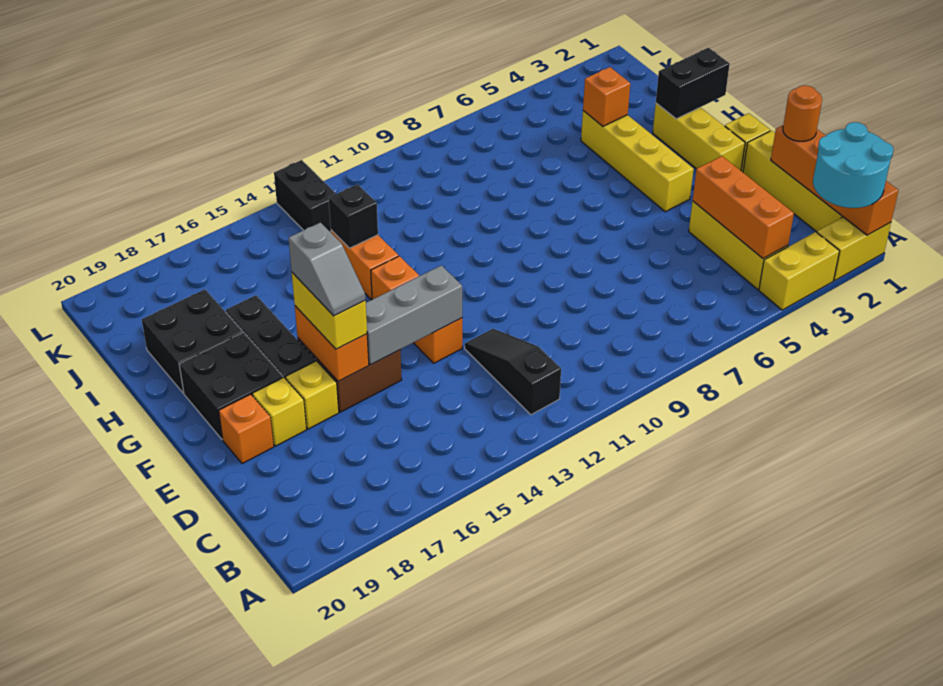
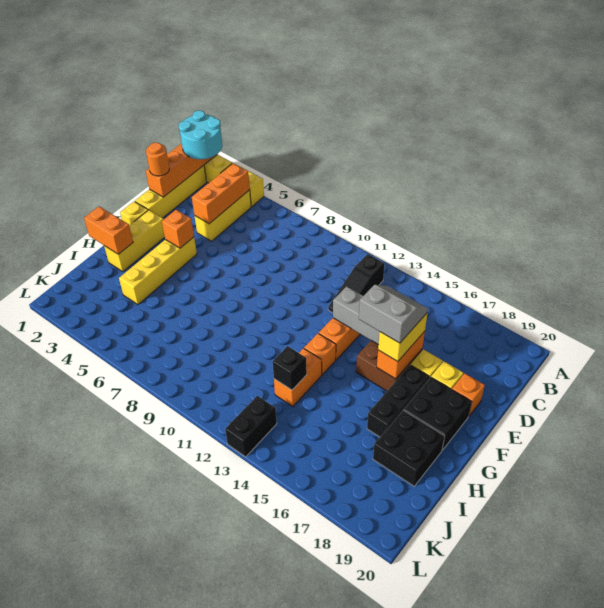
grey slope E16:F16 level 4 top F -> grey slope E15:F16 level 4 top F
black brick H1:H2 level 2 -> orange brick H1:H2 level 2
orange brick I4 level 2 -> orange brick F4 level 2

